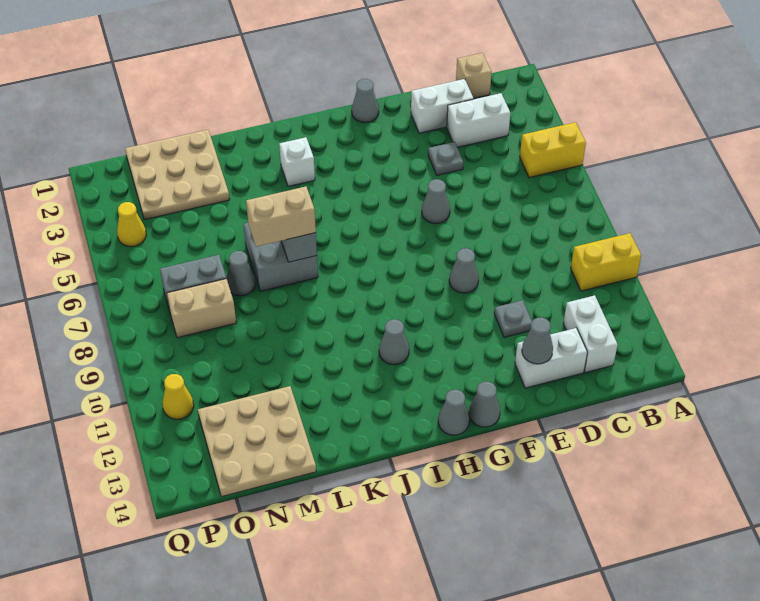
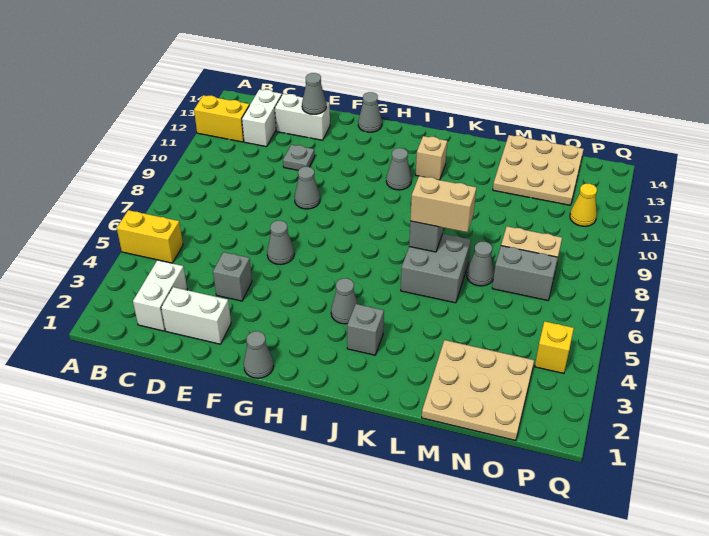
yellow brick A10:B10 level 1 -> yellow brick A12:B12 level 1
tan brick C1 level 1 -> tan brick J12 level 1
white brick C3:D3 level 1 -> white brick C2:C3 level 1
grey plate E4 level 1 -> grey brick E4 level 1
grey cone H14 level 1 -> grey cone I4 level 1
white brick J3 level 1 -> grey brick J3 level 1
yellow cone P4 level 1 -> yellow brick P4 level 1

